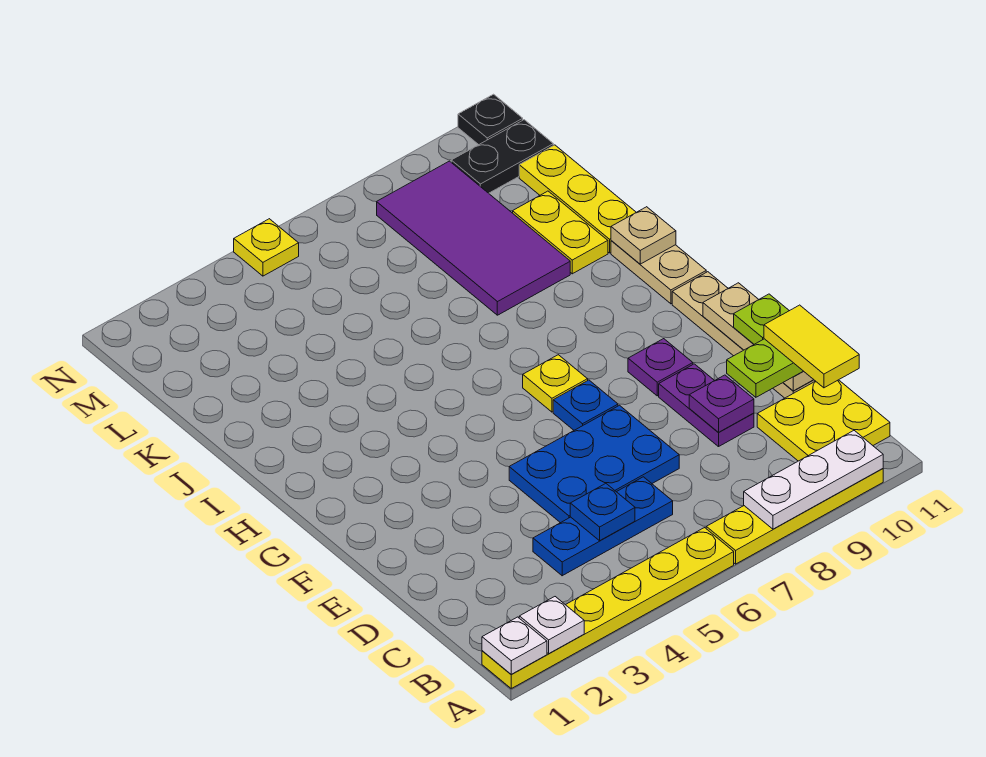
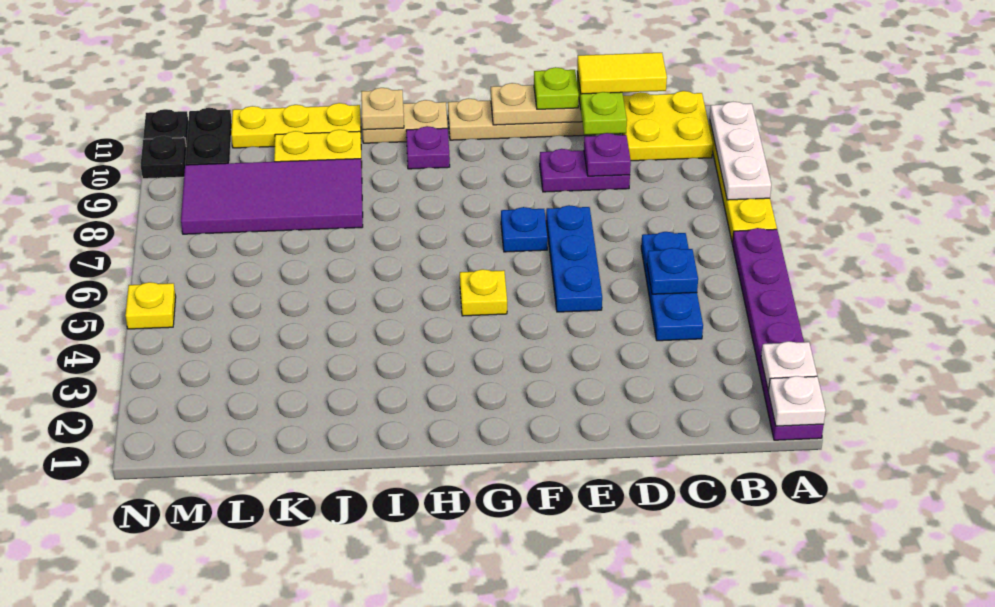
yellow plate A1:A6 level 1 -> purple plate A1:A6 level 1
blue plate D5:E7 level 1 -> blue plate E5:E7 level 1
purple plate F9 level 1 -> purple plate H10 level 1
yellow plate G7 level 1 -> yellow plate G5 level 1
none -> black plate N10 level 1

